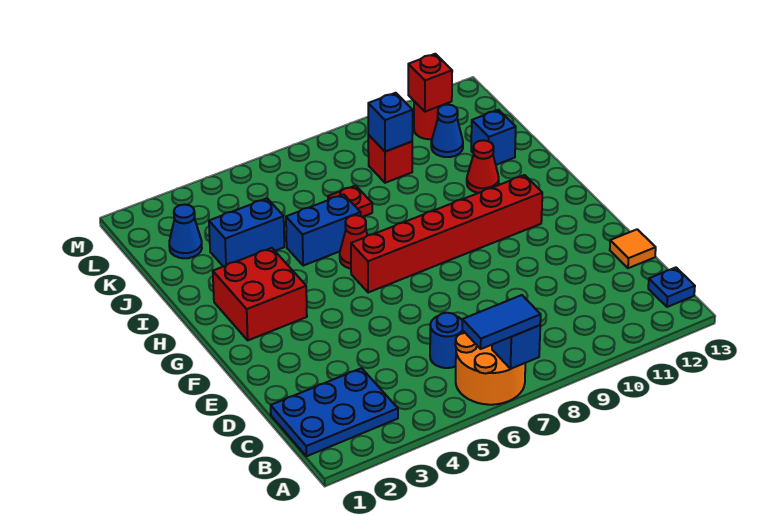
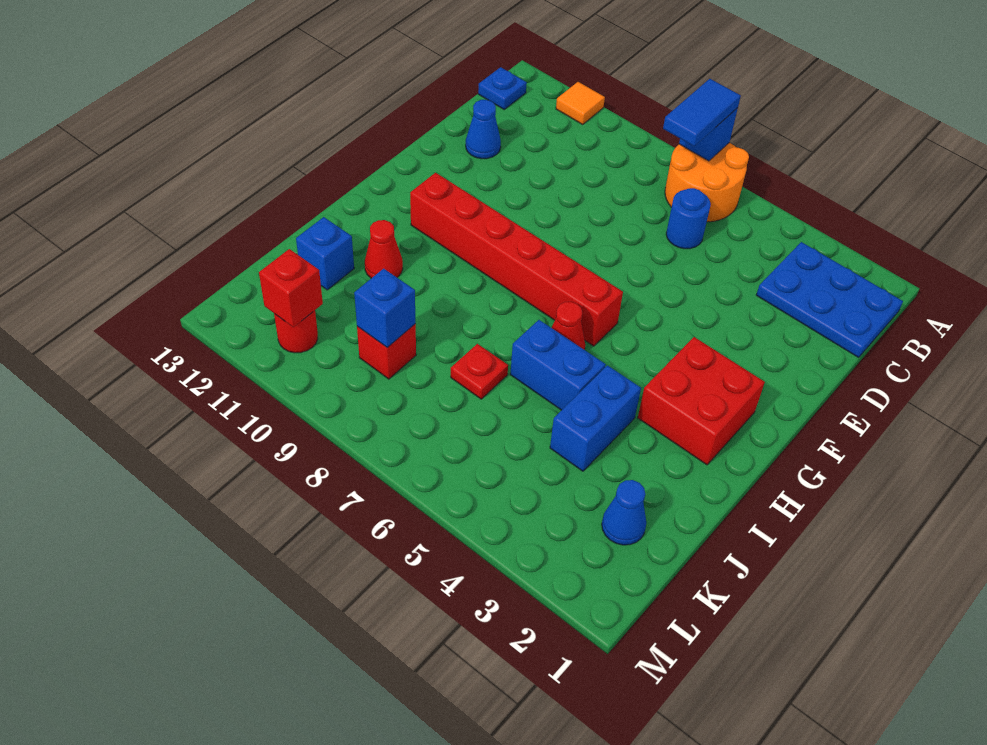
blue tile A6:A7 level 3 -> blue tile A7:B7 level 3
orange tile D13 level 1 -> orange tile A11 level 1
blue brick J3:J4 level 1 -> blue brick I4:J4 level 1
blue cone K11 level 1 -> blue cone D12 level 1

